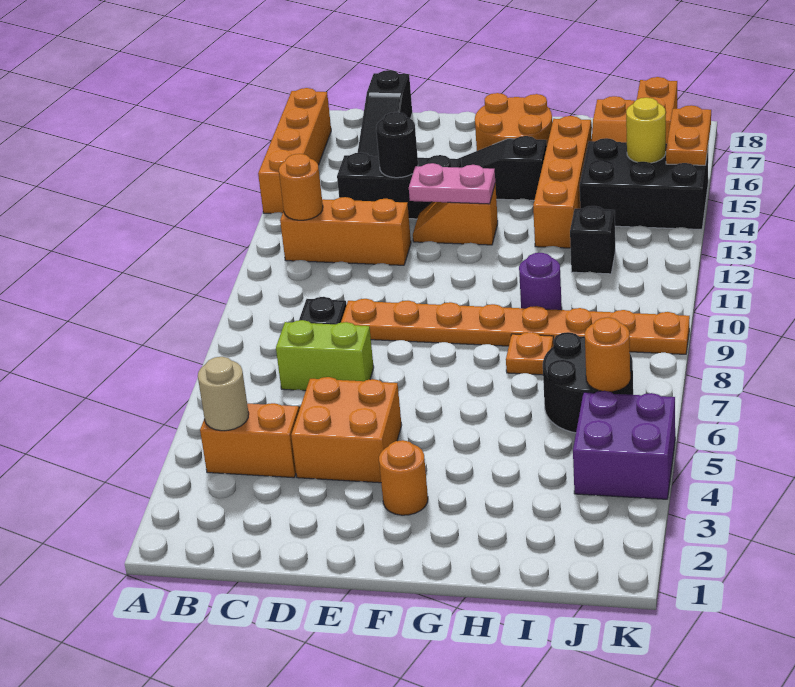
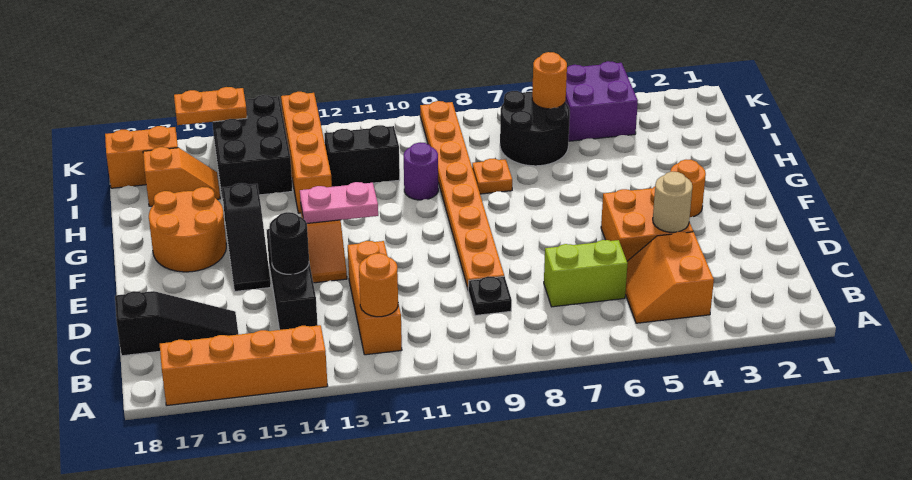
tan round brick B4 level 2 -> tan round brick D4 level 2
lime brick C7:D7 level 1 -> lime brick C6:C7 level 1
pink plate E13:F13 level 2 -> pink plate F12:F13 level 2
orange brick H13:H16 level 1 -> orange brick H13:K13 level 1
black brick I12 level 1 -> black brick I11:I12 level 1
yellow round brick J15 level 2 -> none

